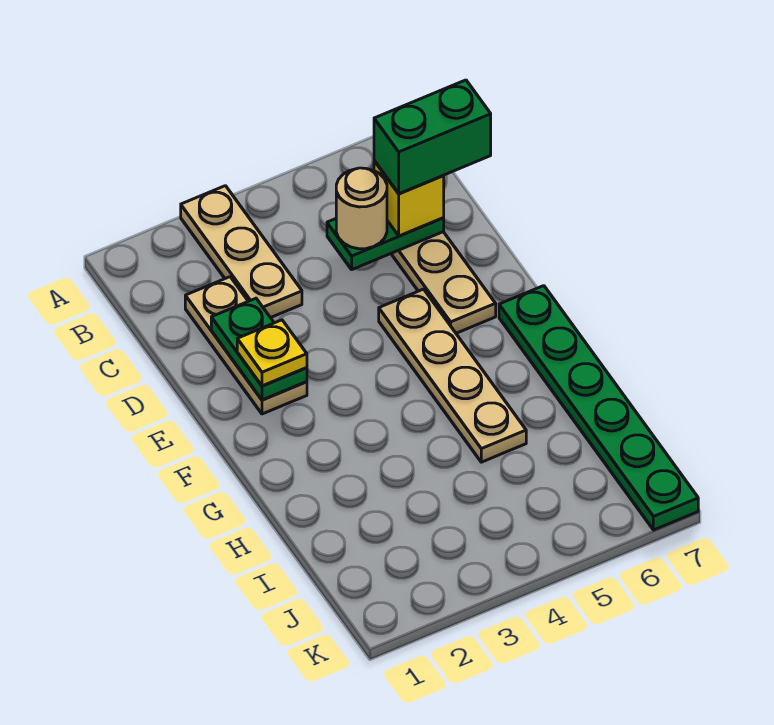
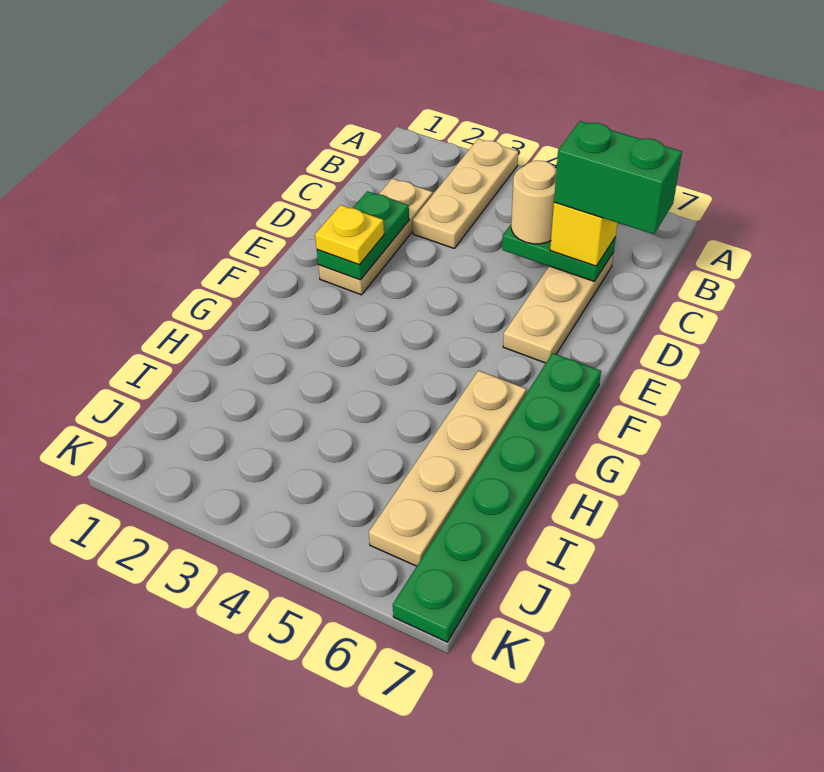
tan plate E5:H5 level 1 -> tan plate G6:J6 level 1

